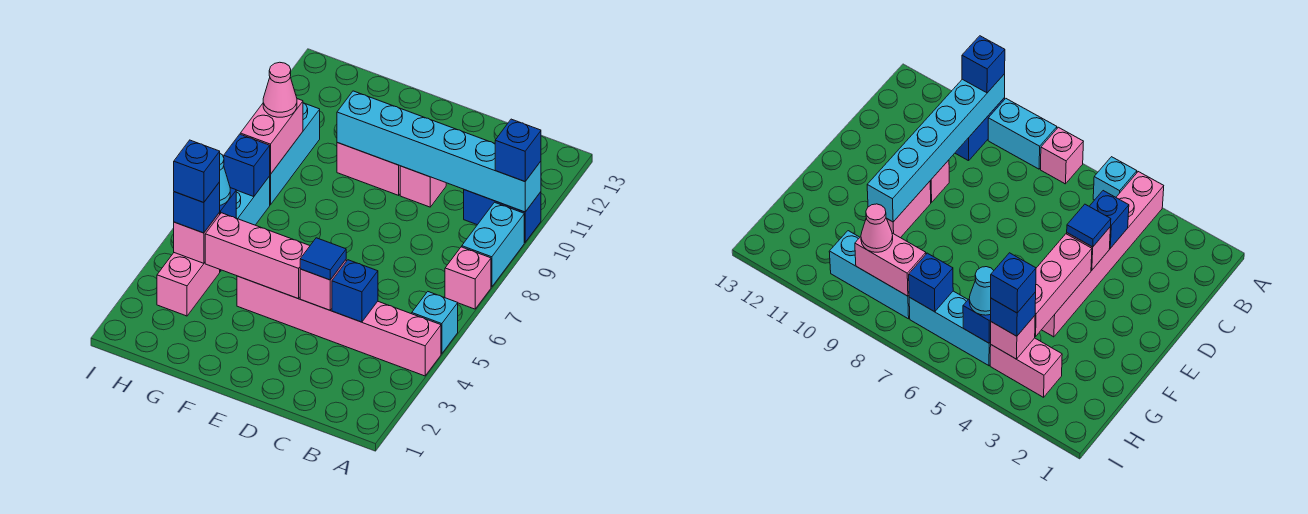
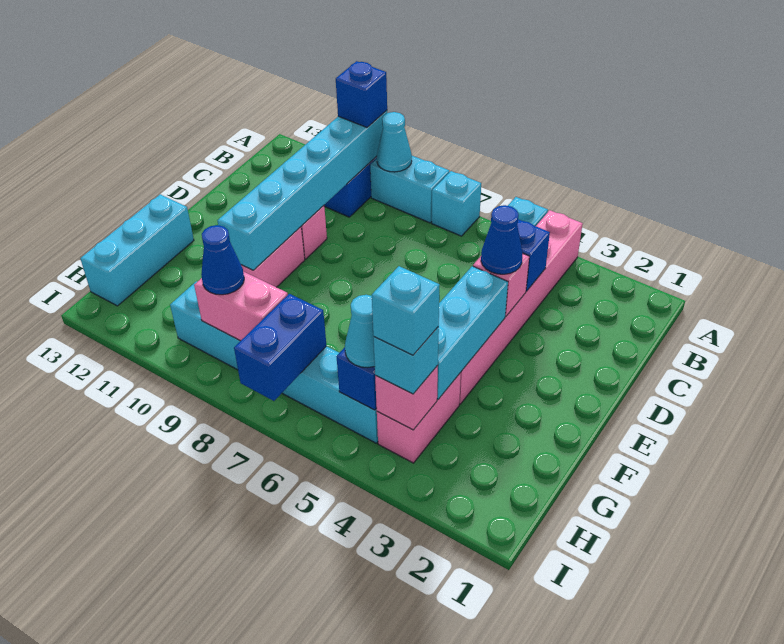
pink brick A7 level 1 -> cyan brick A7 level 1
none -> cyan cone A9 level 2
blue tile D4 level 3 -> blue cone D4 level 3
pink brick E4:G4 level 2 -> cyan brick E4:G4 level 2
none -> cyan brick F13:H13 level 1
pink brick H3:H4 level 1 -> pink brick G4:H4 level 1
blue brick H4 level 3 -> cyan brick H4 level 3
blue brick H4 level 4 -> cyan brick H4 level 4
blue brick H7 level 2 -> blue brick H7:I7 level 2
pink cone H9 level 3 -> blue cone H9 level 3

